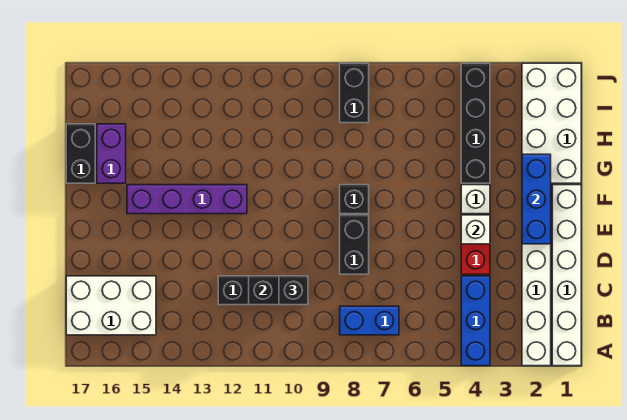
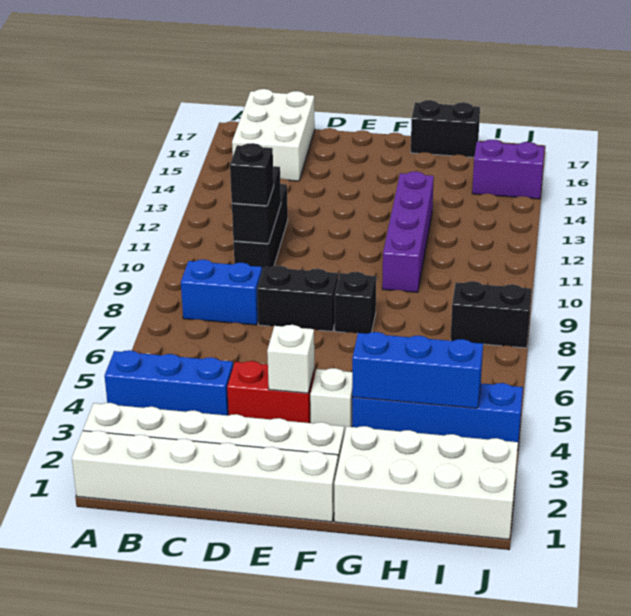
blue brick B7:B8 level 1 -> blue brick B8:C8 level 1
blue brick E2:G2 level 2 -> blue brick G4:I4 level 2
purple brick F12:F15 level 1 -> purple brick G10:G13 level 1
black brick G4:J4 level 1 -> blue brick G4:J4 level 1
purple brick G16:H16 level 1 -> purple brick I15:J15 level 1

